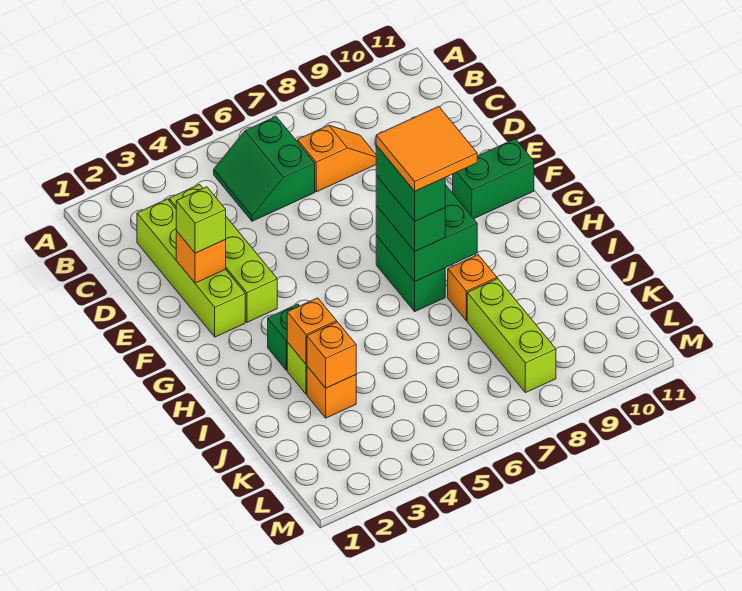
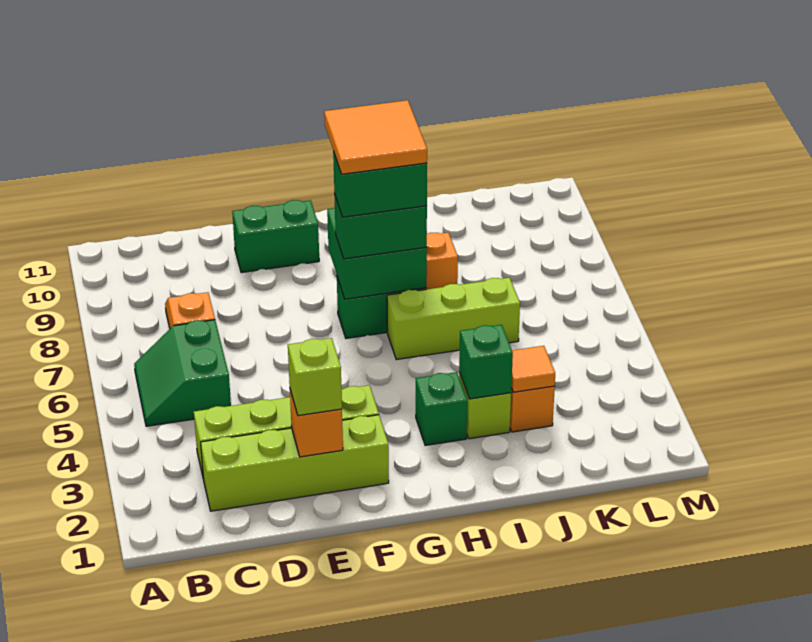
green slope B5:C6 level 1 top 6 -> green slope B5:C6 level 1 top C
green brick F10:F11 level 1 -> green brick E10:F10 level 1
orange brick I3 level 2 -> green brick I3 level 2
orange brick J3 level 2 -> orange tile J3 level 2
lime brick J8:L8 level 1 -> lime brick H6:J6 level 1

